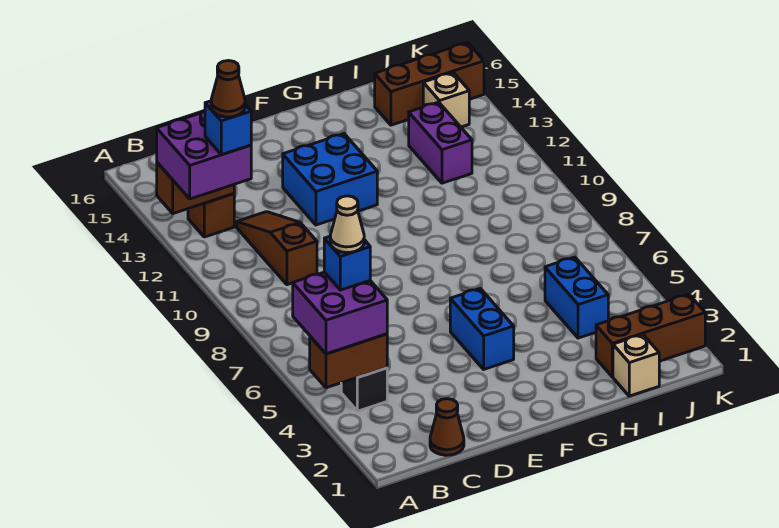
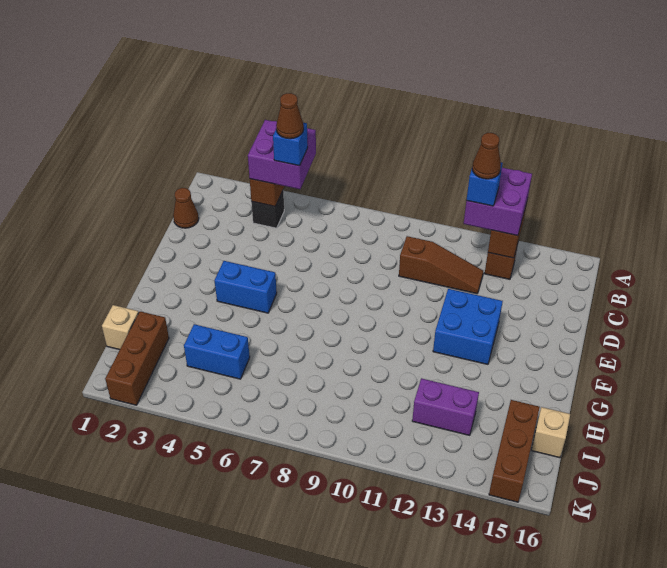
tan cone B5 level 5 -> brown cone B5 level 5
tan brick J14 level 1 -> tan brick I16 level 1

